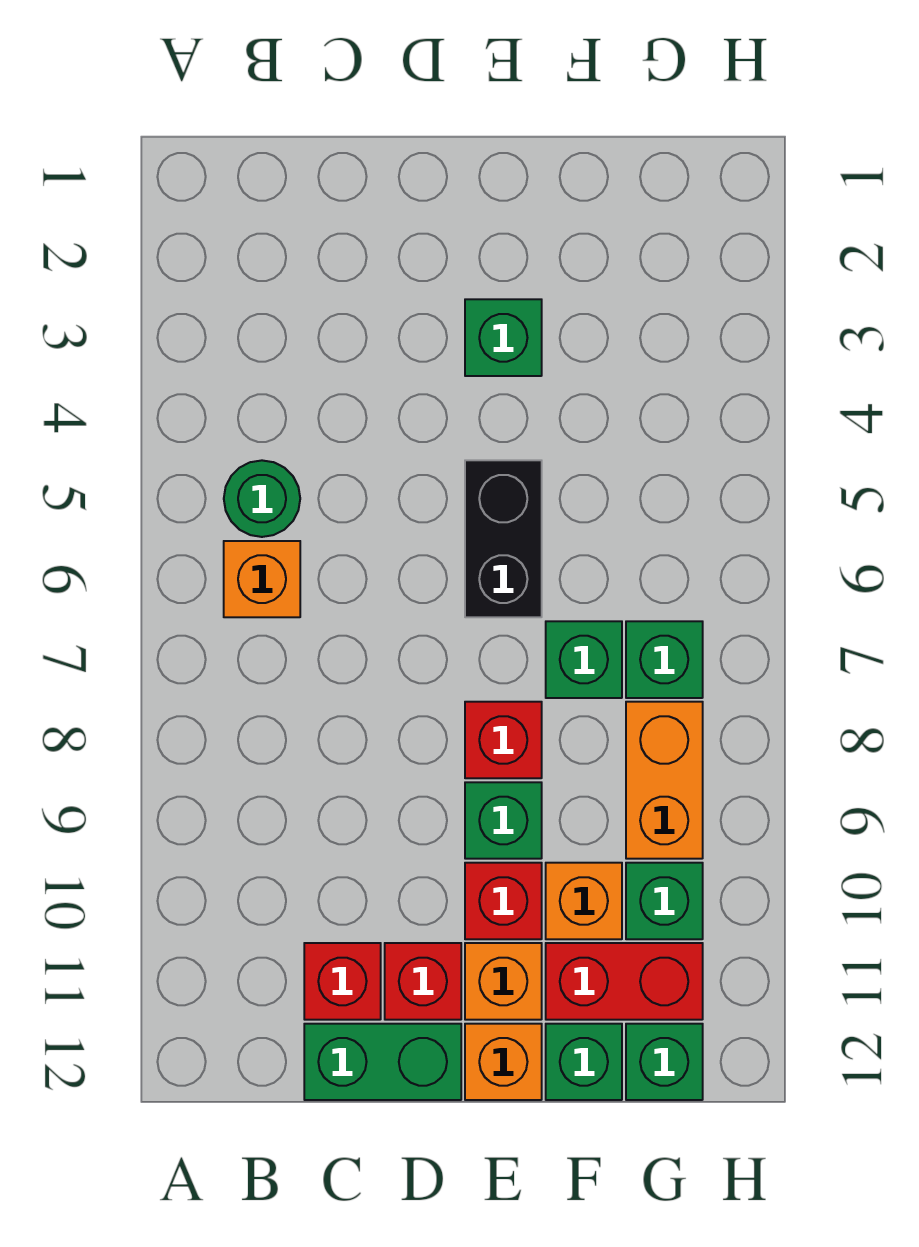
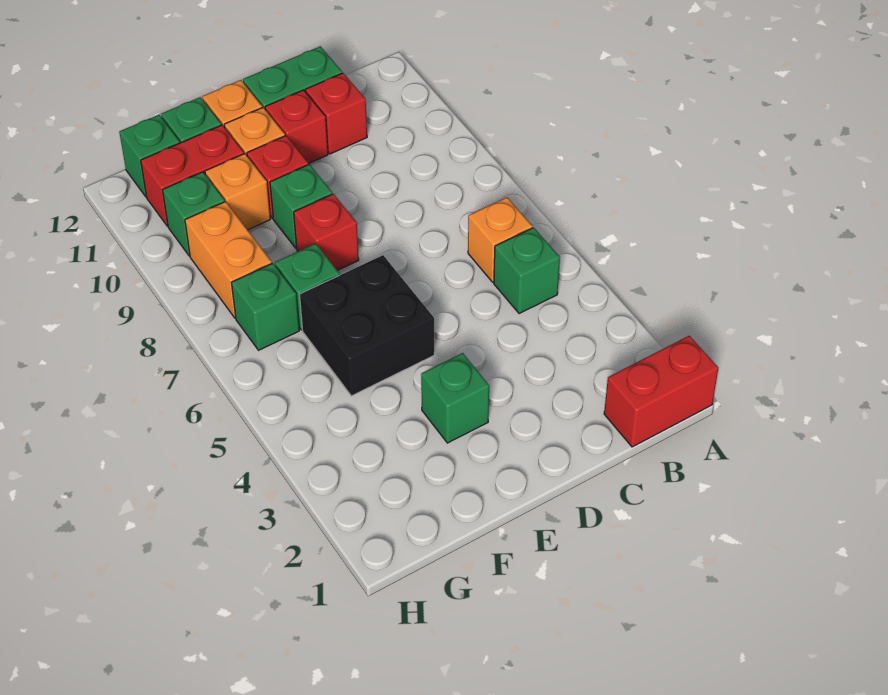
none -> red brick A1:B1 level 1
green round brick B5 level 1 -> green brick B5 level 1
black brick E5:E6 level 1 -> black brick E5:F6 level 1

